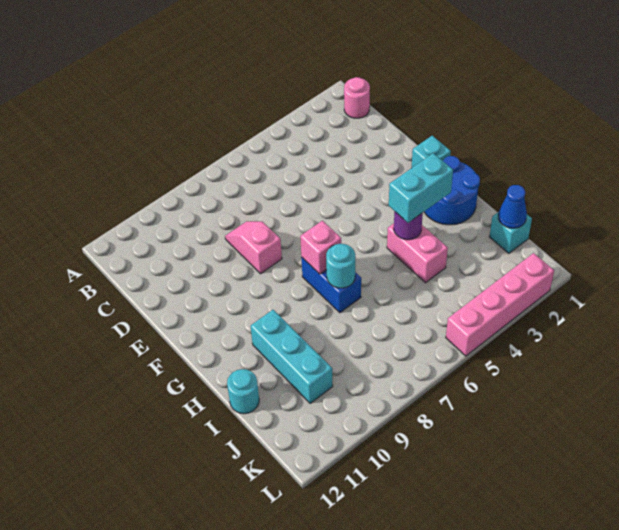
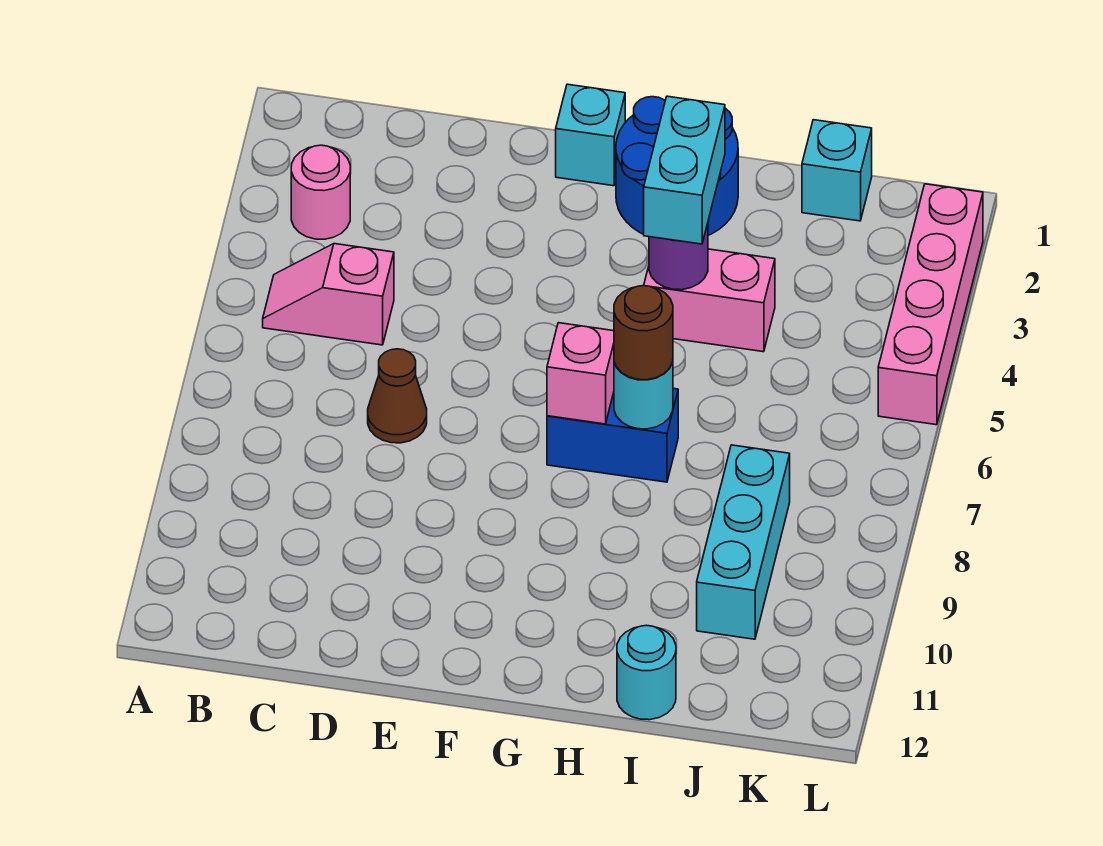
pink round brick B1 level 1 -> pink round brick B3 level 1
none -> brown cone D7 level 1
pink slope D8:E8 level 1 top E -> pink slope B5:C5 level 1 top C
none -> brown round brick H7 level 3
cyan brick H10:J10 level 1 -> cyan brick J8:J10 level 1
blue cone J1 level 2 -> none

